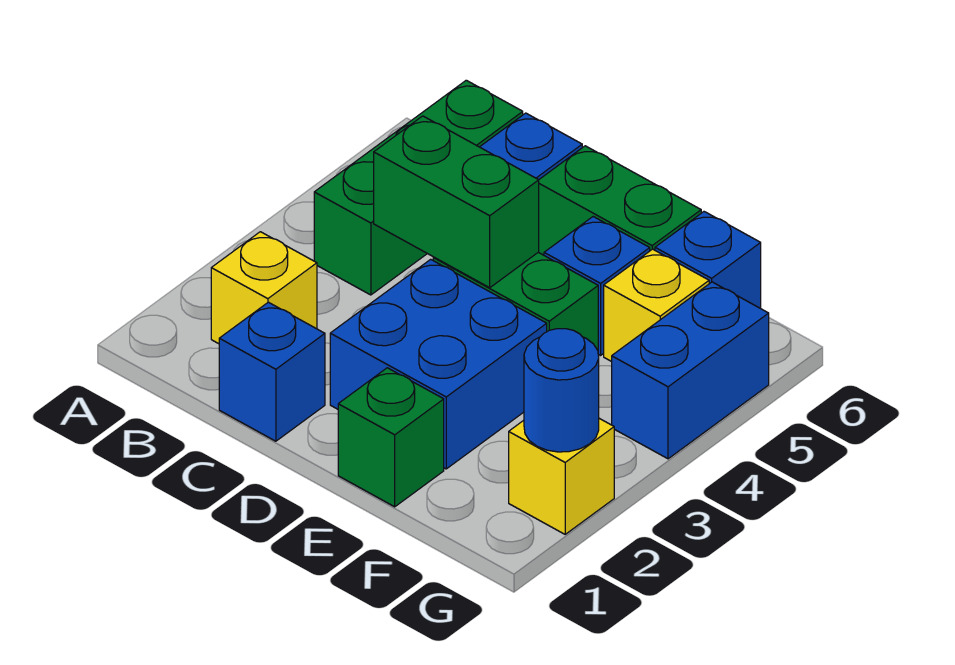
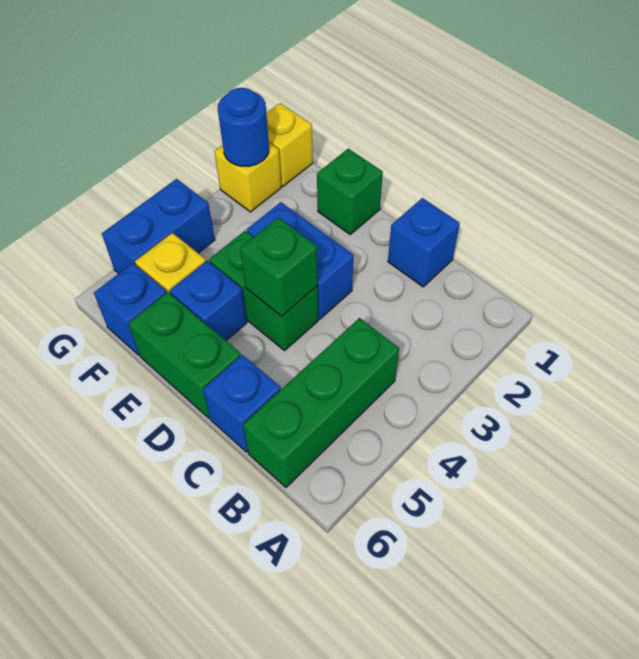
yellow brick B2 level 1 -> yellow brick G1 level 1
green brick C4:D4 level 2 -> green brick D4 level 2
blue brick D2:E3 level 1 -> blue brick D3:E3 level 1

